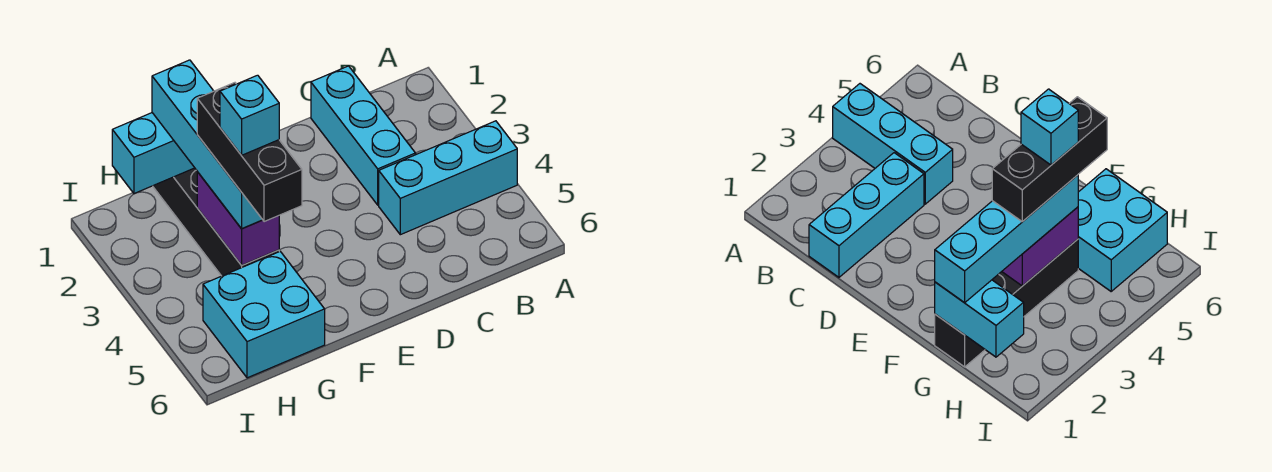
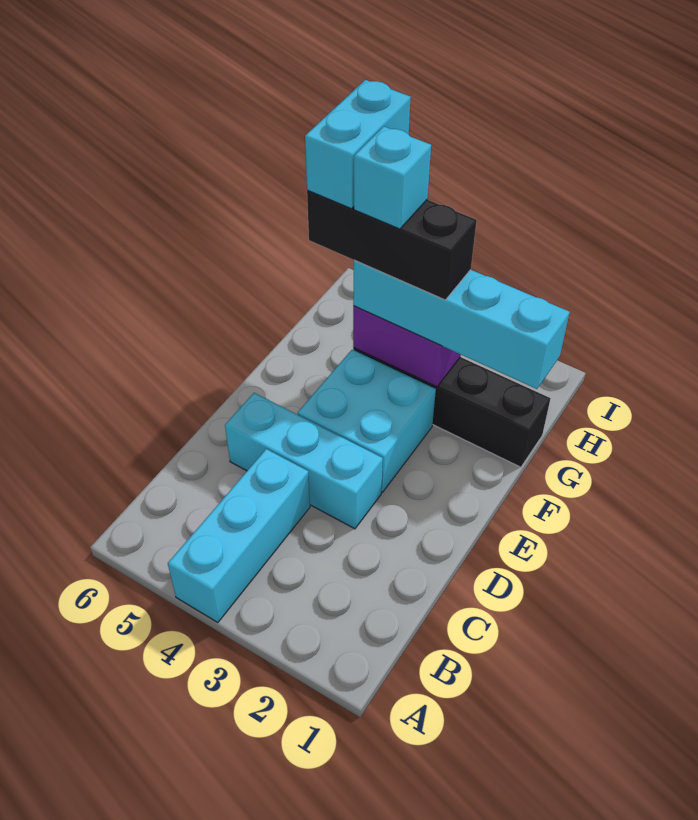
cyan brick C1:C3 level 1 -> cyan brick D3:D5 level 1
cyan brick G1:H1 level 2 -> cyan brick G5:H5 level 5
cyan brick G5:H6 level 1 -> cyan brick E3:F4 level 1

